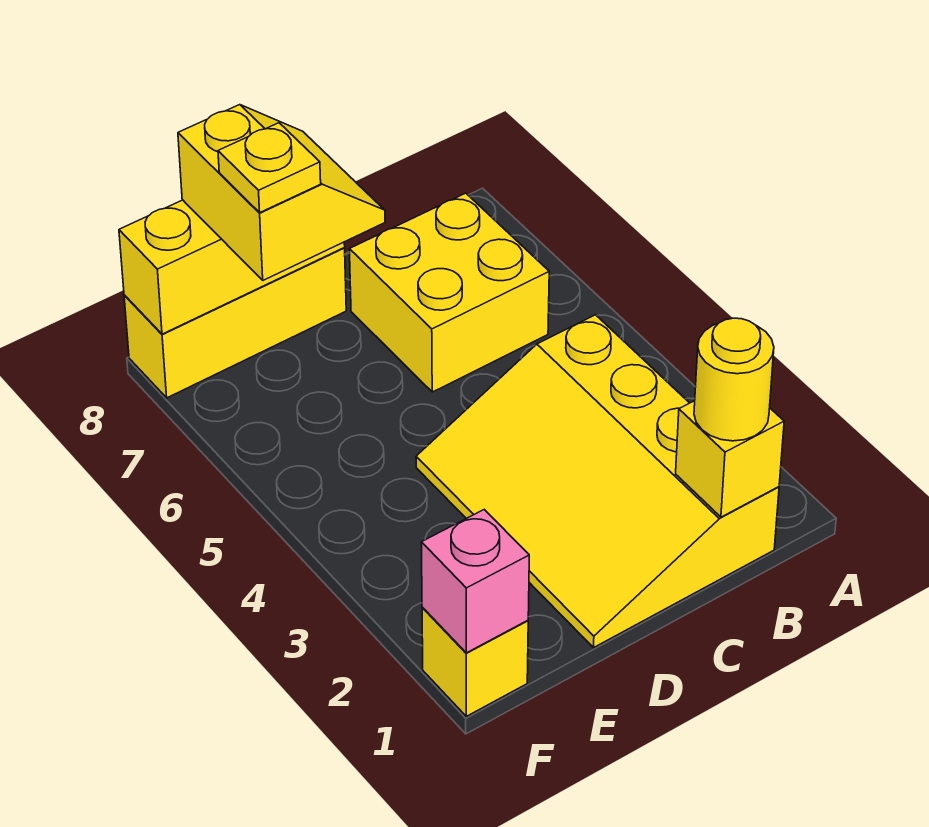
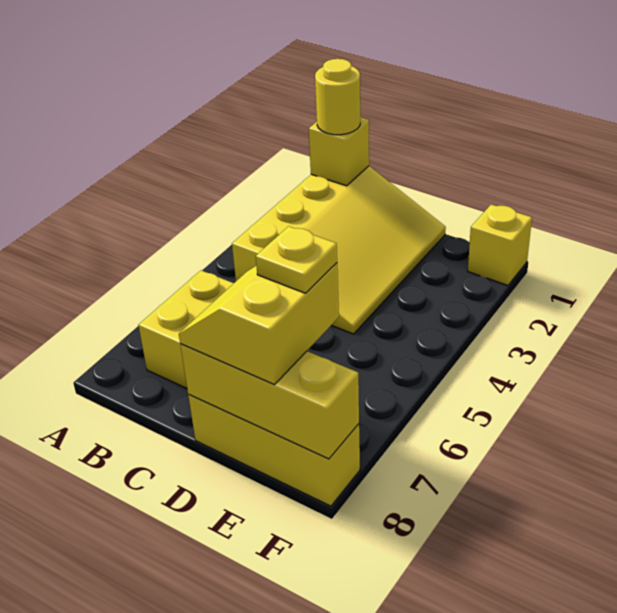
pink brick F1 level 2 -> none

